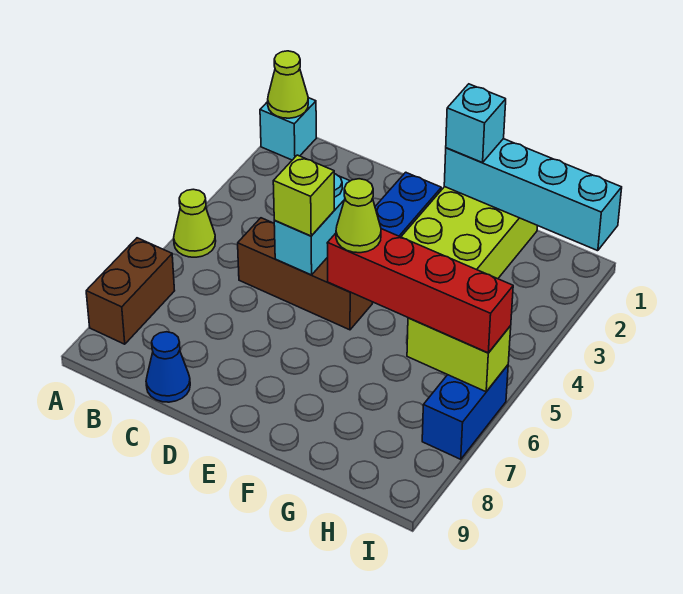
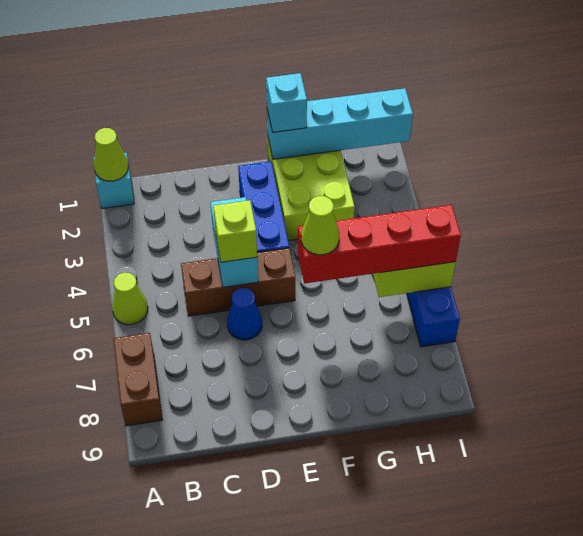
blue cone C9 level 1 -> blue cone D6 level 1

